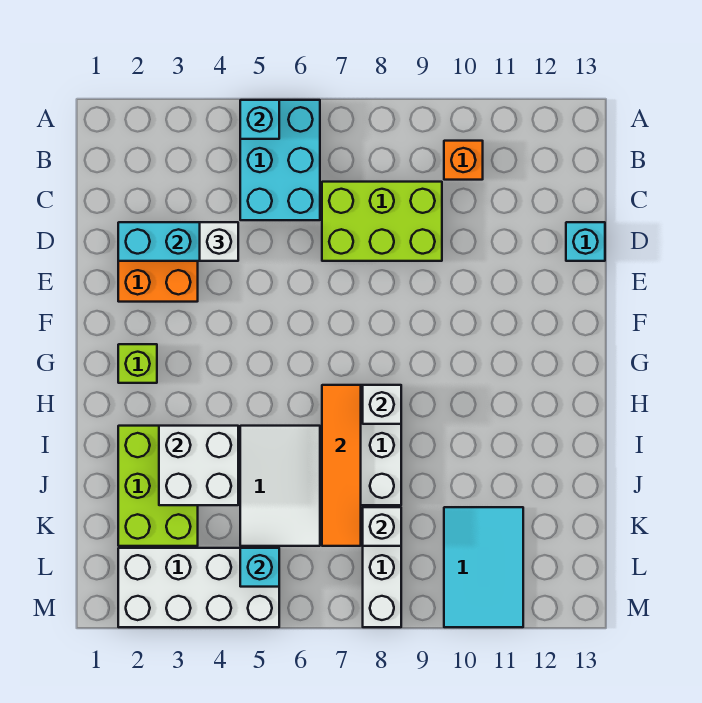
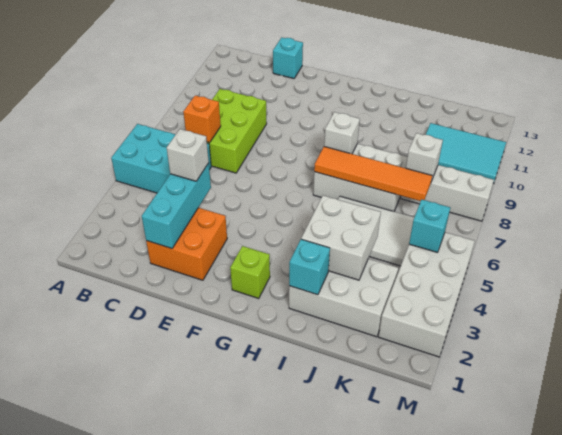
cyan brick A5 level 2 -> cyan brick I2 level 2
orange brick B10 level 1 -> orange brick C7 level 2
lime brick I2:K3 level 1 -> white brick I2:K3 level 1

